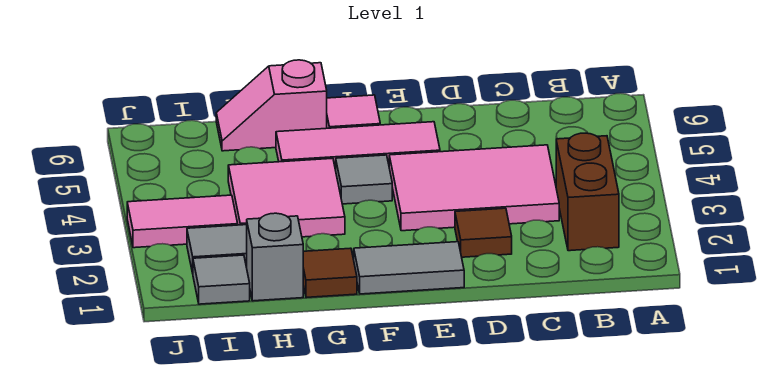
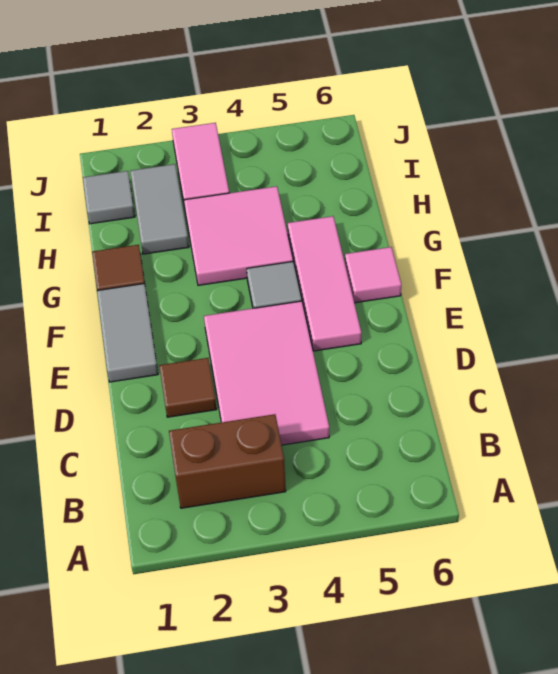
pink slope G6:H6 level 1 top G -> none
grey brick H1 level 1 -> none

